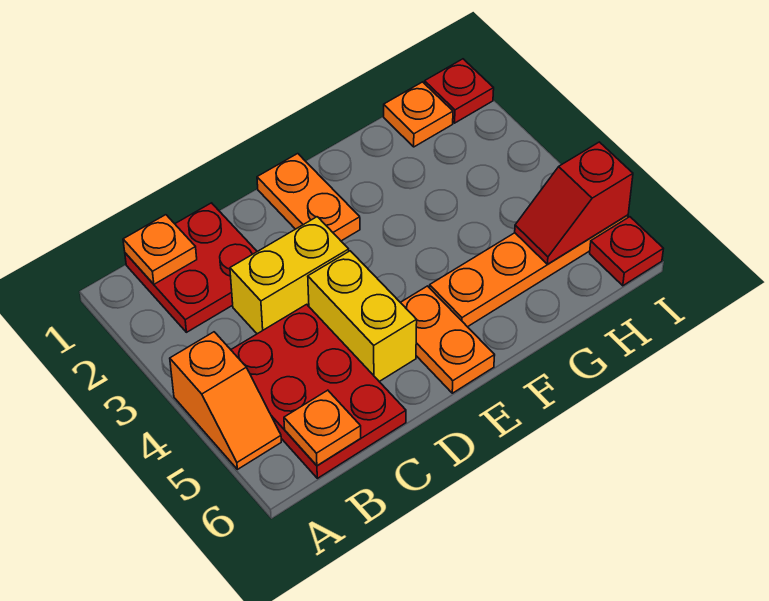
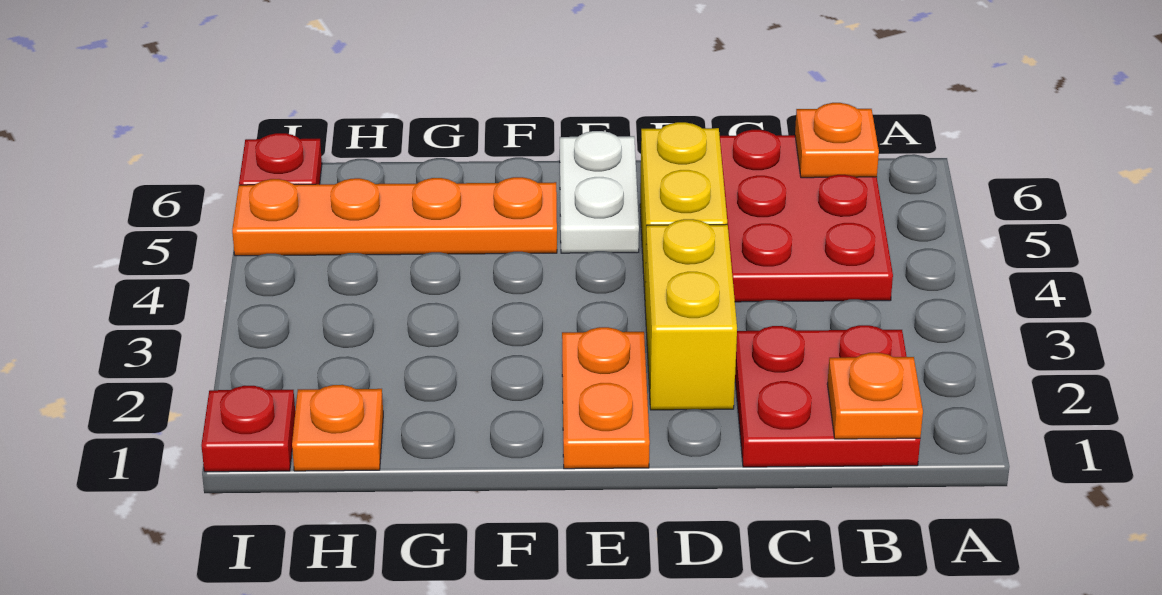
orange slope A4:A5 level 1 top 4 -> none
yellow brick C3:D3 level 1 -> yellow brick D2:D3 level 1
orange plate E5:E6 level 1 -> white plate E5:E6 level 1
red slope H5:I5 level 2 top I -> none

